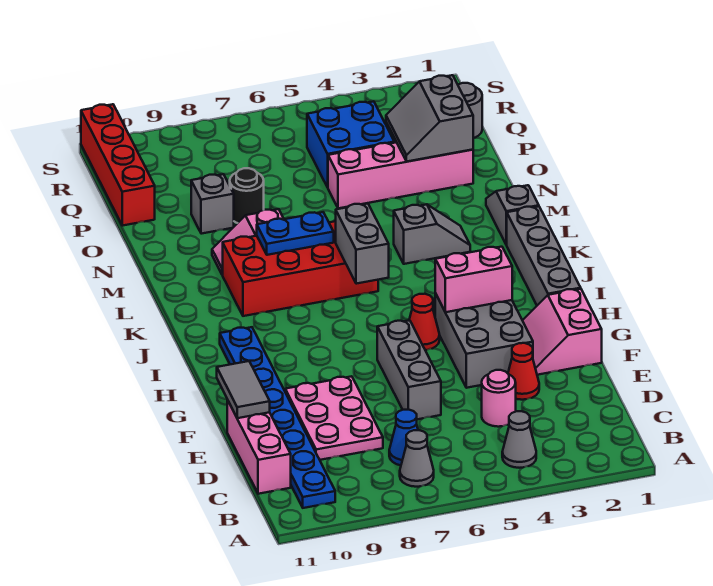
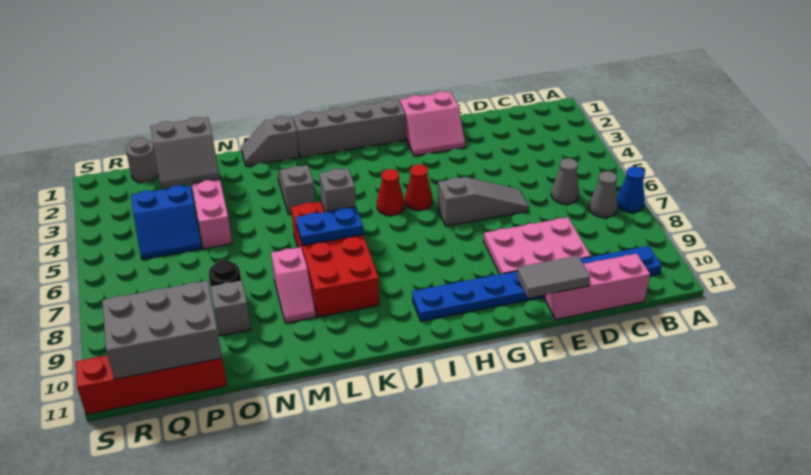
grey cone B4 level 1 -> grey cone C6 level 1
blue cone C7 level 1 -> blue cone A7 level 1
pink round brick D4 level 1 -> none
red cone E3 level 1 -> red cone I5 level 1
grey brick E6:G6 level 1 -> grey slope E6:G6 level 1 top G
grey brick F3:H4 level 1 -> grey brick P10:R11 level 2
pink brick H3:H4 level 2 -> none
grey brick J6:K6 level 2 -> grey brick K6 level 2
blue plate L7:L8 level 2 -> blue plate K7:L7 level 2
blue brick P4:Q5 level 1 -> blue slope P4:Q5 level 1 top 4

